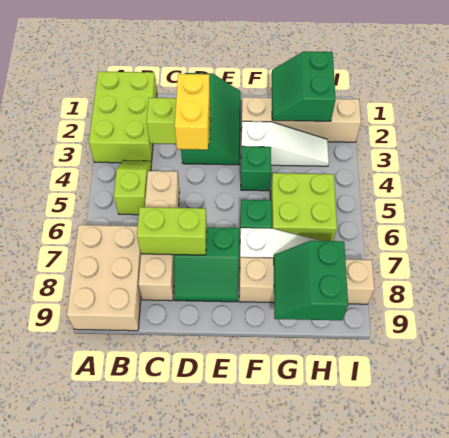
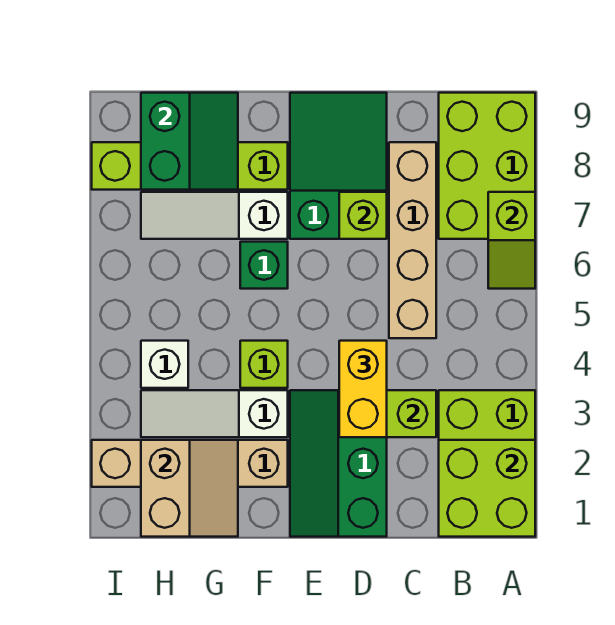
tan brick A7:B9 level 1 -> lime brick A7:B9 level 1
lime slope B4:B5 level 1 top 5 -> lime slope A6:A7 level 2 top 7
lime brick C7:D7 level 2 -> lime brick D7 level 2
green slope D7:E8 level 1 top 7 -> green slope D7:E9 level 1 top 7
green brick F4 level 1 -> lime brick F4 level 1
tan brick F8:I8 level 1 -> lime brick F8:I8 level 1
green slope G1:H2 level 2 top H -> tan slope G1:H2 level 2 top H
lime brick G5:H6 level 1 -> lime brick A1:B2 level 2
none -> white brick H4 level 1

